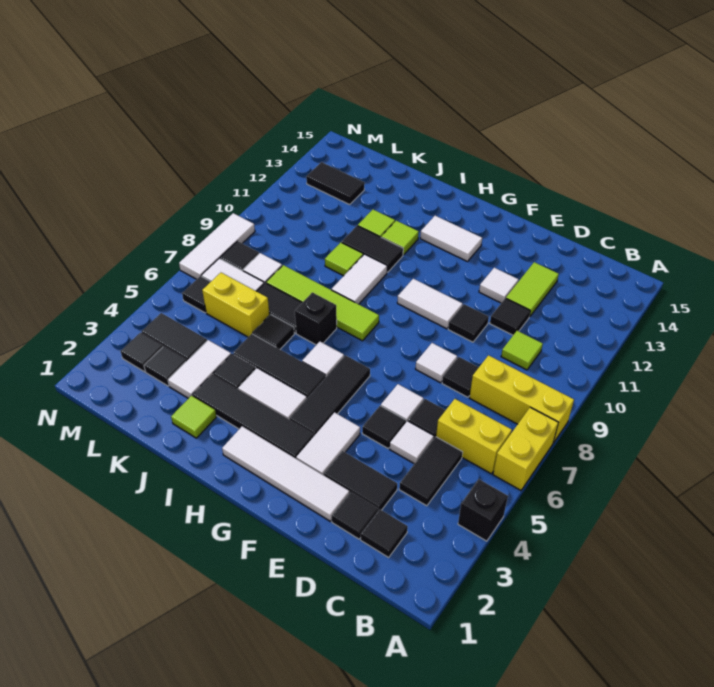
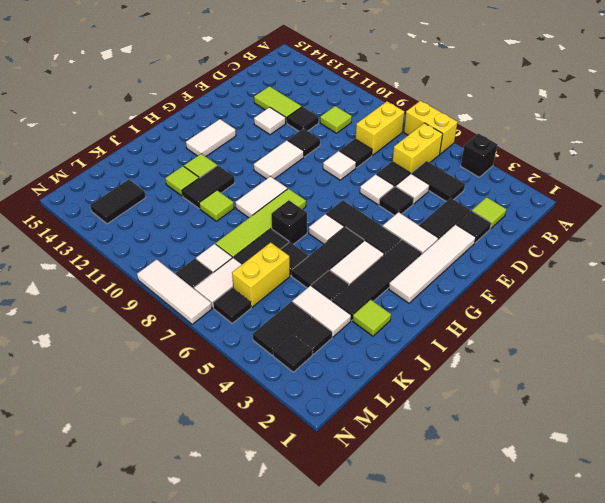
yellow brick A8:C8 level 1 -> yellow brick B8:C8 level 1
black tile C2 level 1 -> lime tile C2 level 1
white tile I9:I10 level 1 -> white tile H9:I9 level 1

